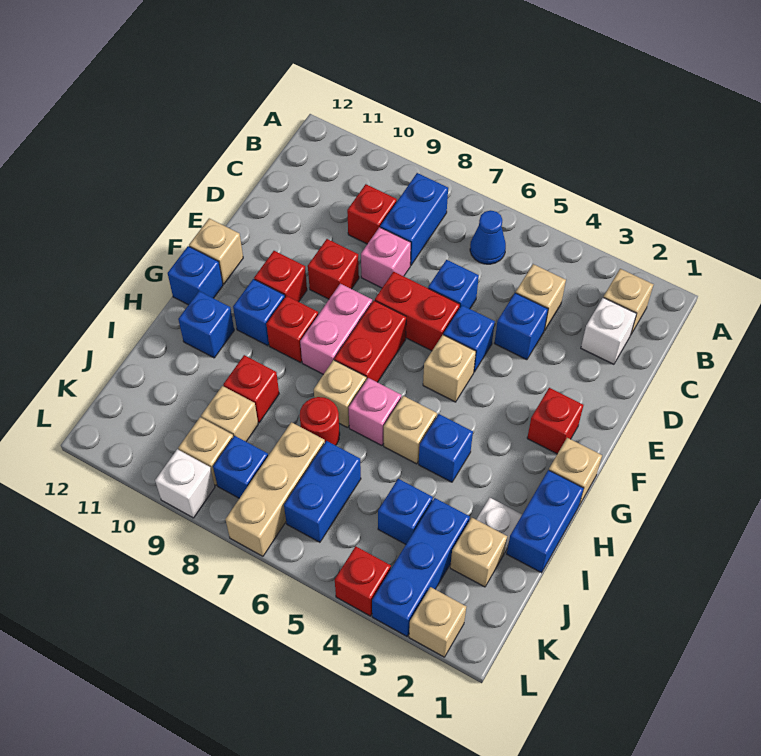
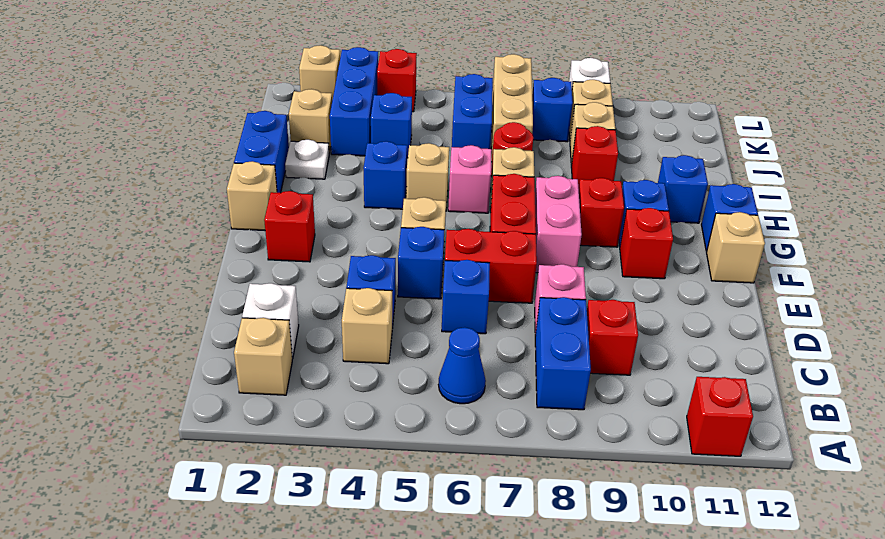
red brick E9 level 1 -> red brick A11 level 1

